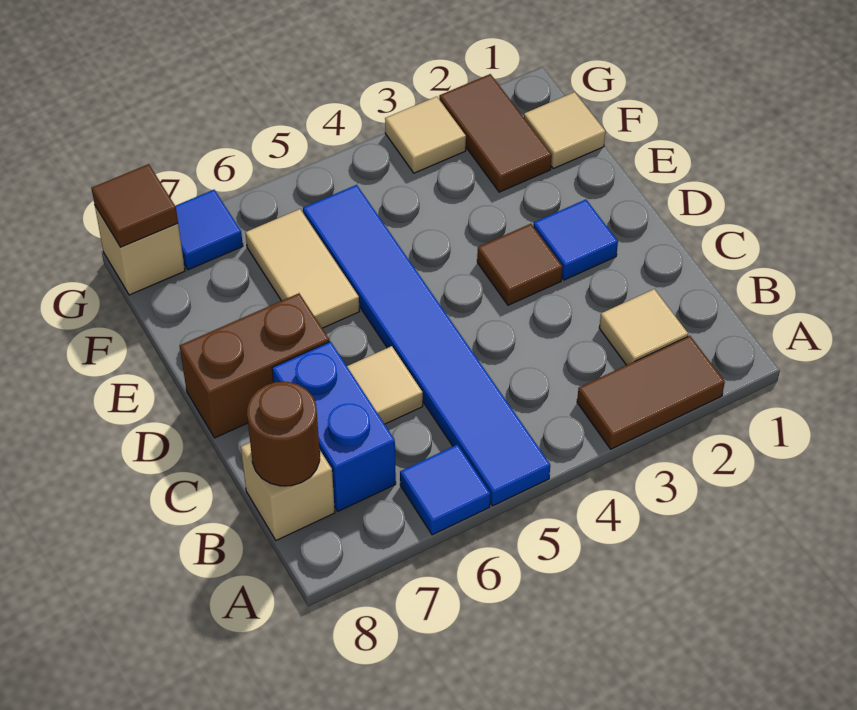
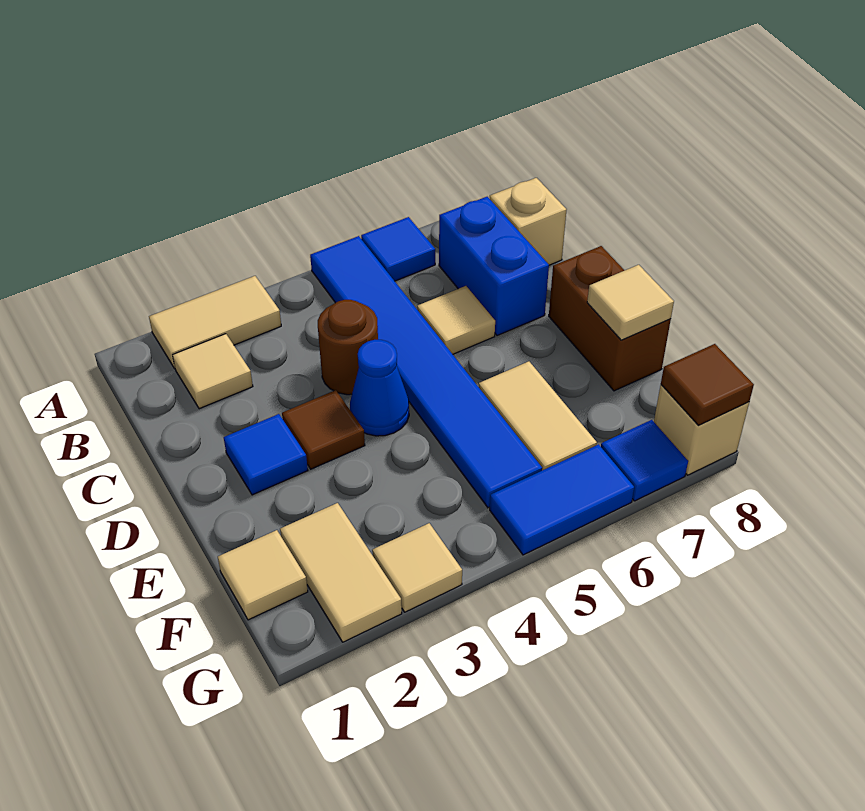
brown tile A2:A3 level 1 -> tan tile A2:A3 level 1
brown round brick B8 level 2 -> brown round brick C4 level 1
none -> blue cone D4 level 1
brown brick D7:D8 level 1 -> brown brick D8:E8 level 1
none -> tan tile E8 level 2
brown tile F2:G2 level 1 -> tan tile F2:G2 level 1
none -> blue tile G5:G6 level 1

